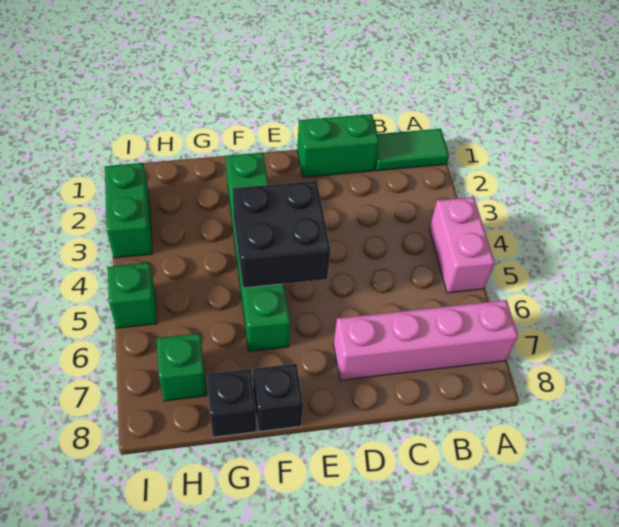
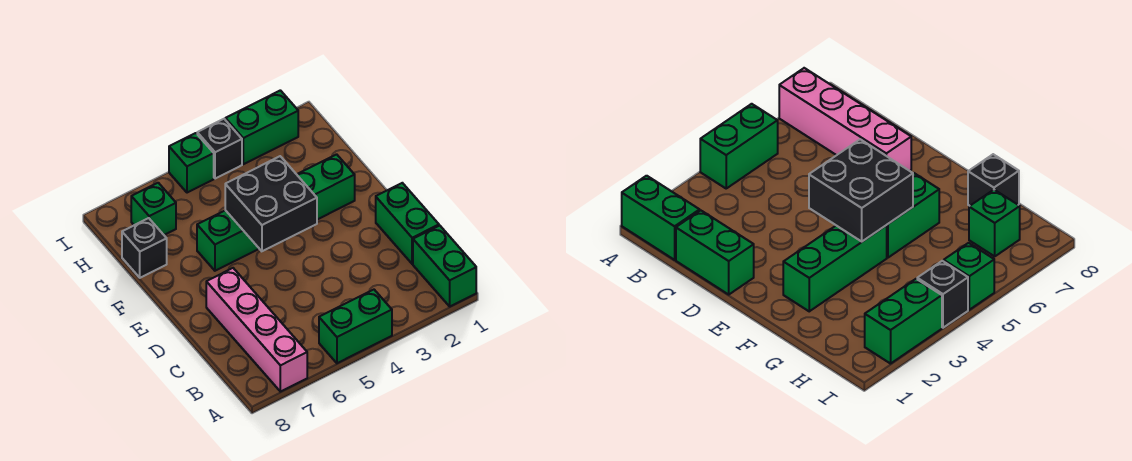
green tile A1:B1 level 1 -> green brick A1:B1 level 1
pink brick A4:A5 level 1 -> green brick A4:A5 level 1
black brick F8 level 1 -> black brick I4 level 1

